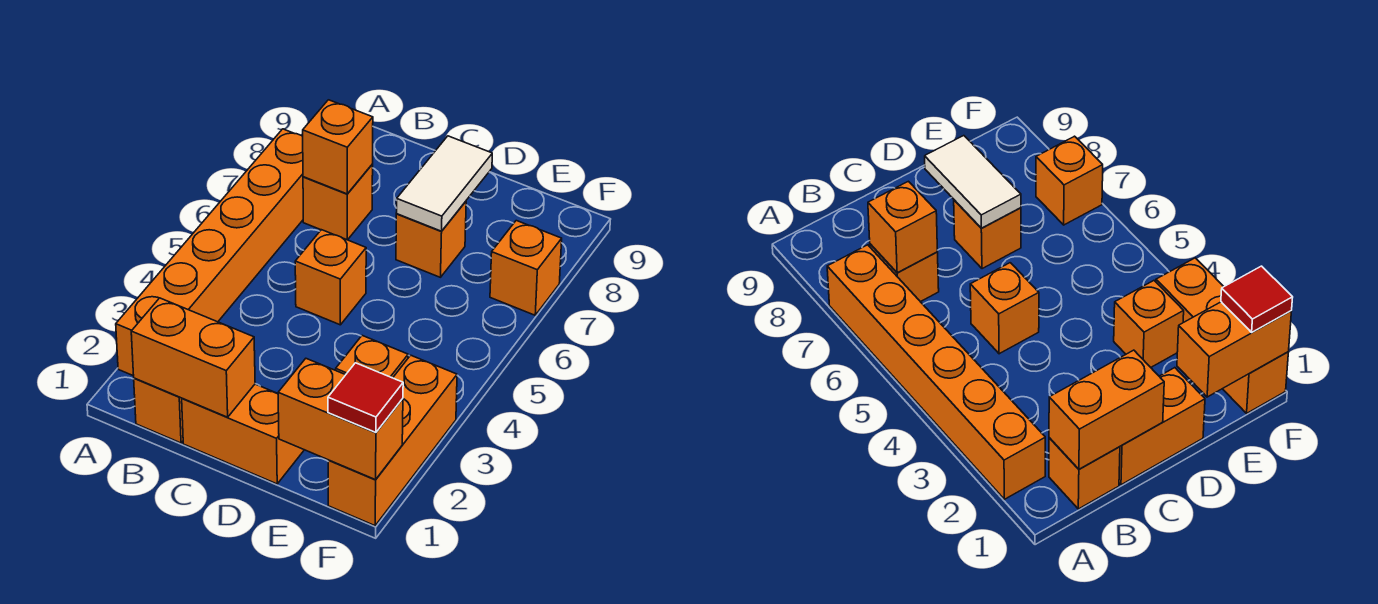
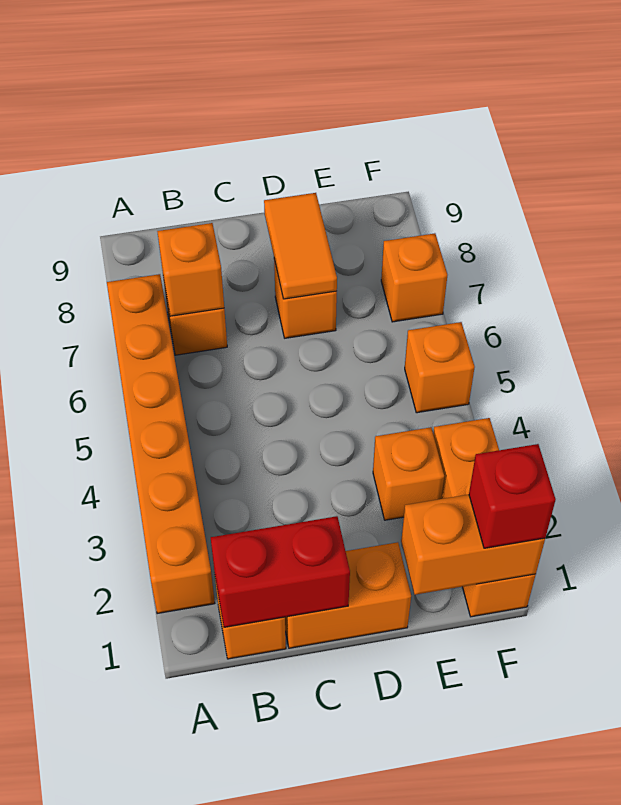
orange brick B1:C1 level 2 -> red brick B1:C1 level 2
orange brick C5 level 1 -> orange brick F5 level 1
white tile D7:D8 level 2 -> orange tile D7:D8 level 2
red tile F1 level 3 -> red brick F1 level 3

